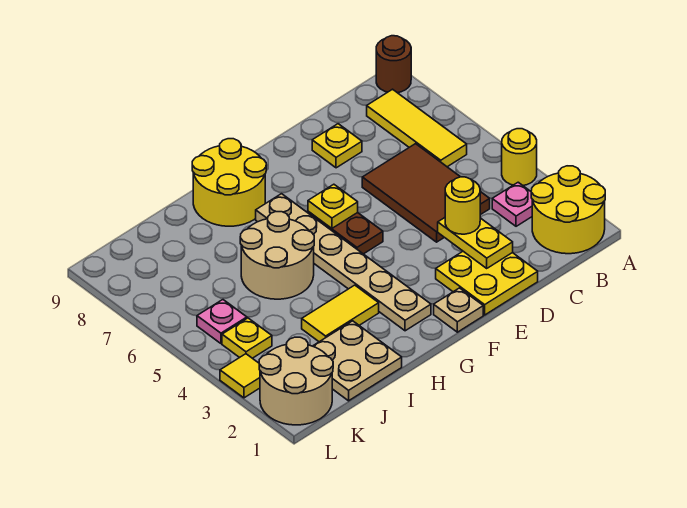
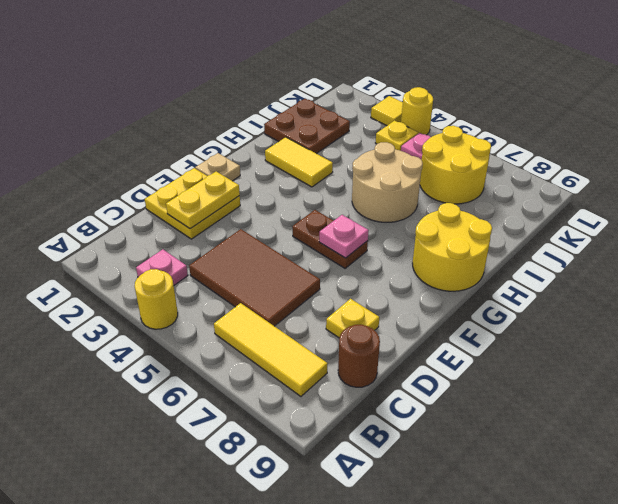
yellow round brick A1:B2 level 1 -> yellow round brick J6:K7 level 1
brown round brick A9 level 1 -> brown round brick C9 level 1
yellow plate D2:D3 level 2 -> yellow plate D2:E2 level 2
yellow round brick D3 level 3 -> yellow round brick L4 level 1
yellow plate F6 level 2 -> pink plate F6 level 2
tan plate G2:G7 level 1 -> none
yellow tile H3:I3 level 1 -> yellow tile H2:H3 level 1
tan plate I1:J2 level 1 -> brown plate I1:J2 level 1
tan round brick K1:L2 level 1 -> none

